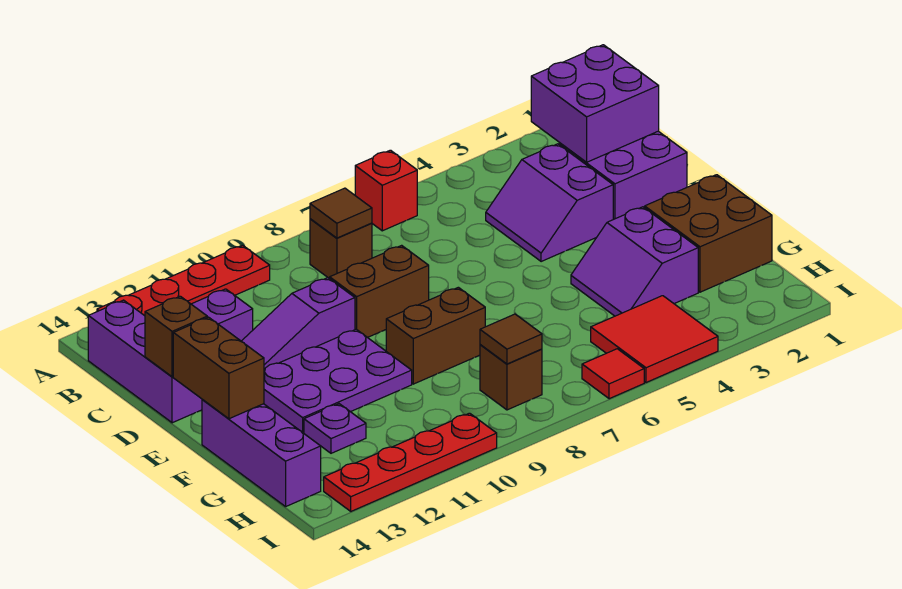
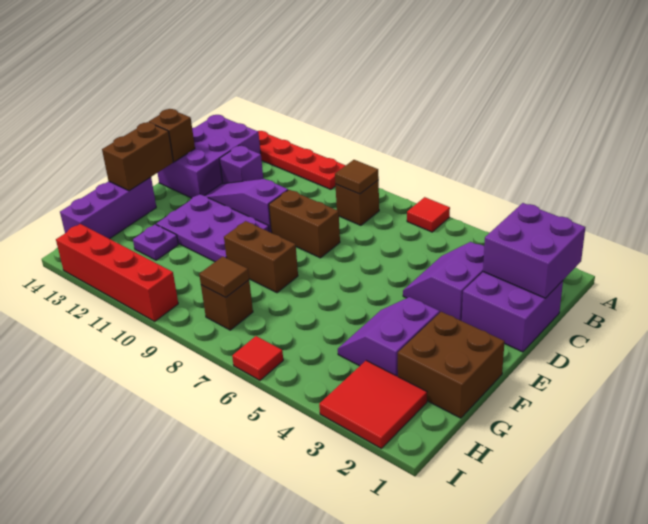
red brick A6 level 1 -> red tile A6 level 1
purple brick B14:D14 level 1 -> purple brick B13:D14 level 1
red tile H4:I5 level 1 -> red tile H2:I3 level 1
red plate I10:I13 level 1 -> red brick I10:I13 level 1

